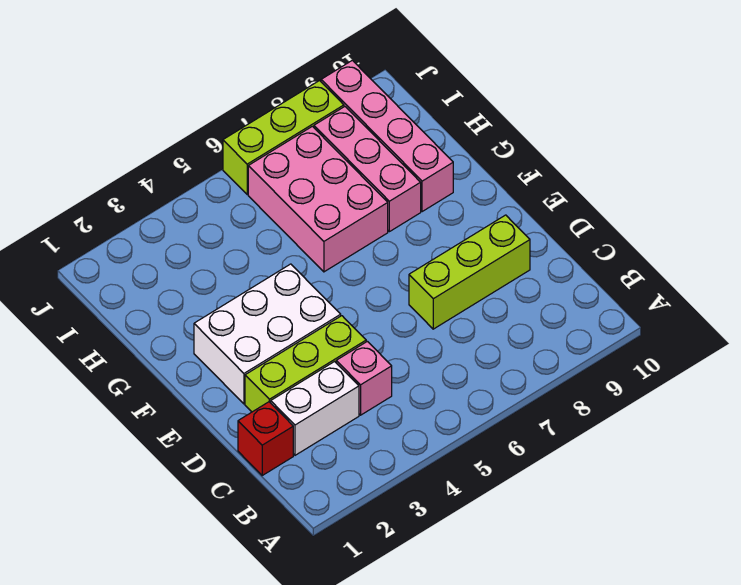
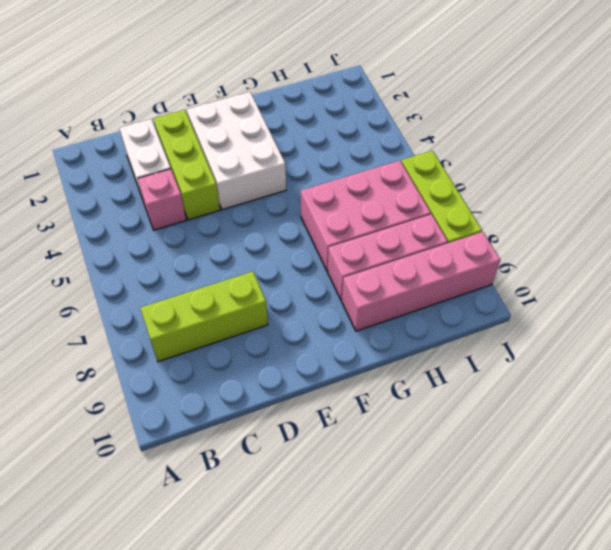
red brick C1 level 1 -> none
lime brick D7:D9 level 1 -> lime brick B8:D8 level 1

